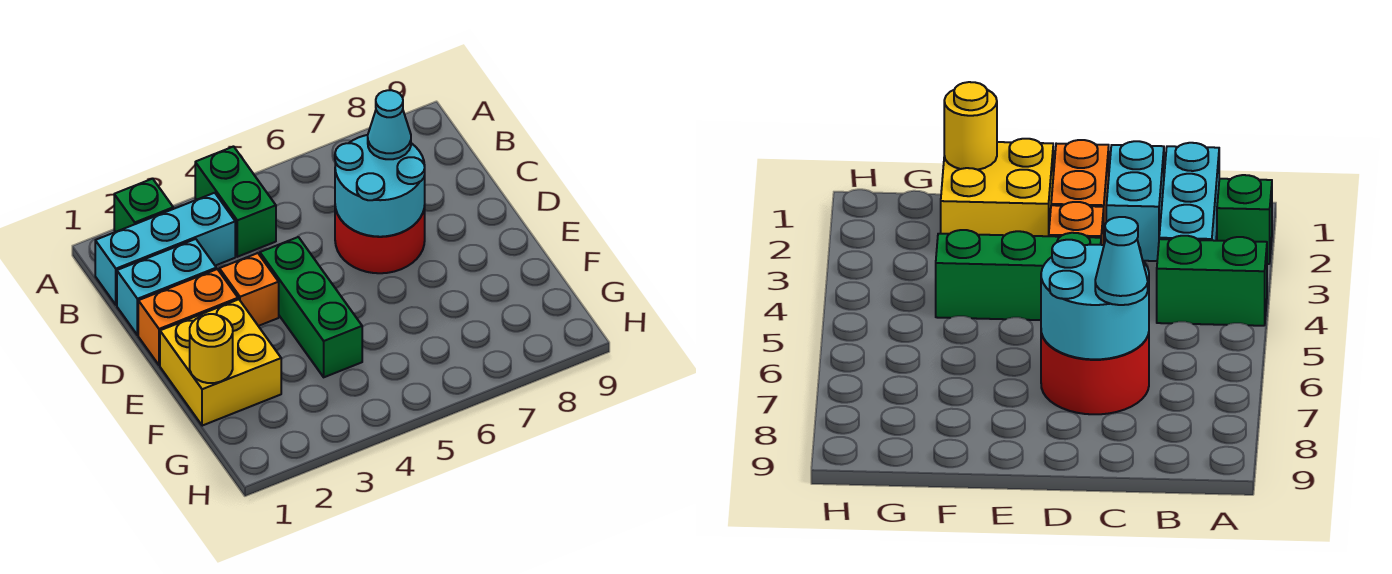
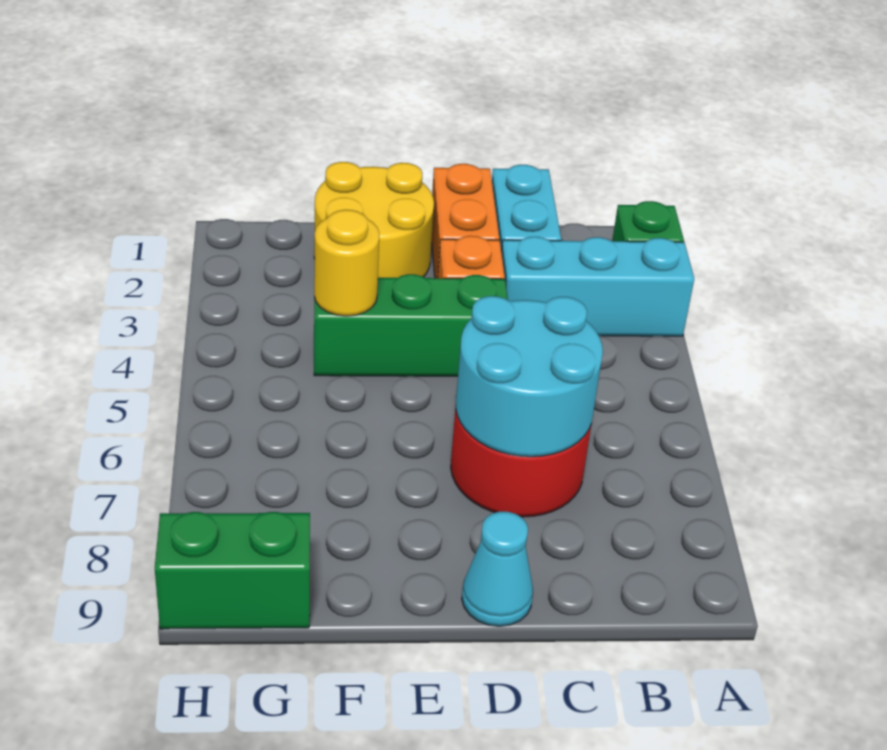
green brick A4:B4 level 1 -> green brick G9:H9 level 1
cyan brick B1:B3 level 1 -> cyan brick A3:C3 level 1
cyan cone C7 level 3 -> cyan cone D9 level 1
yellow brick E1:F2 level 1 -> yellow round brick E1:F2 level 1
yellow round brick F1 level 2 -> yellow round brick F4 level 2

